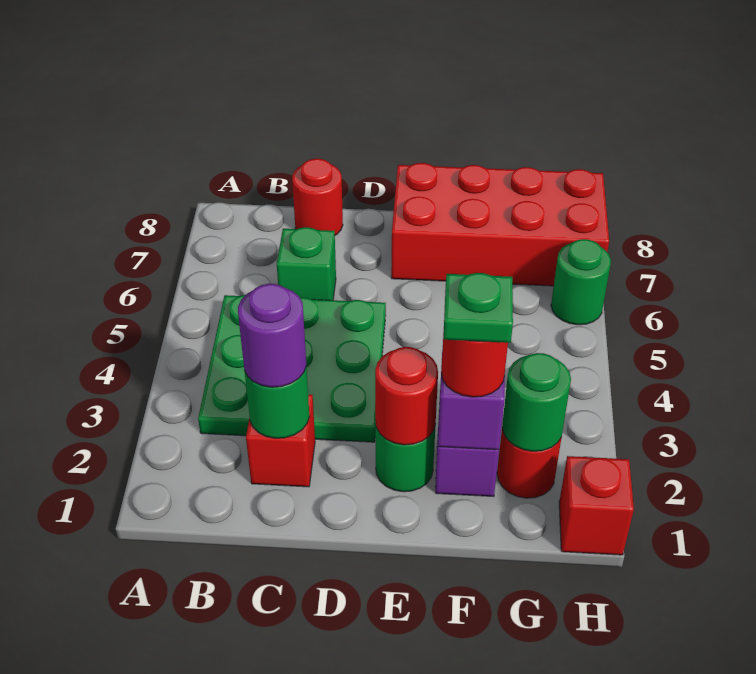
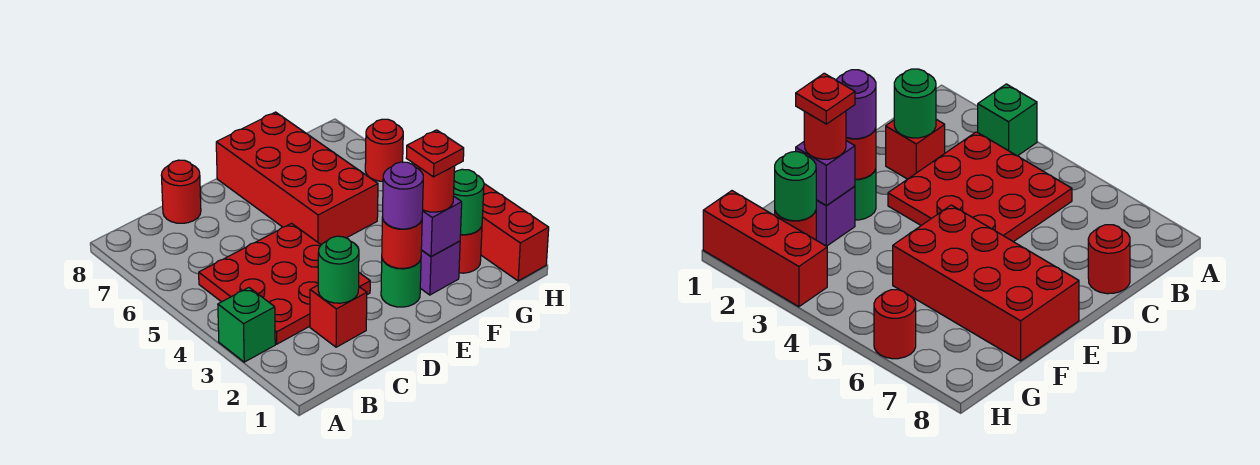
green plate B3:D5 level 1 -> red plate B3:D5 level 1
purple round brick C2 level 3 -> purple round brick E2 level 3
green brick C6 level 1 -> green brick A3 level 1
red brick E7:H8 level 1 -> red brick E5:F8 level 1
green plate F2 level 4 -> red plate F2 level 4
red brick H1 level 1 -> red brick H1:H3 level 1
green round brick H6 level 1 -> red round brick H6 level 1

